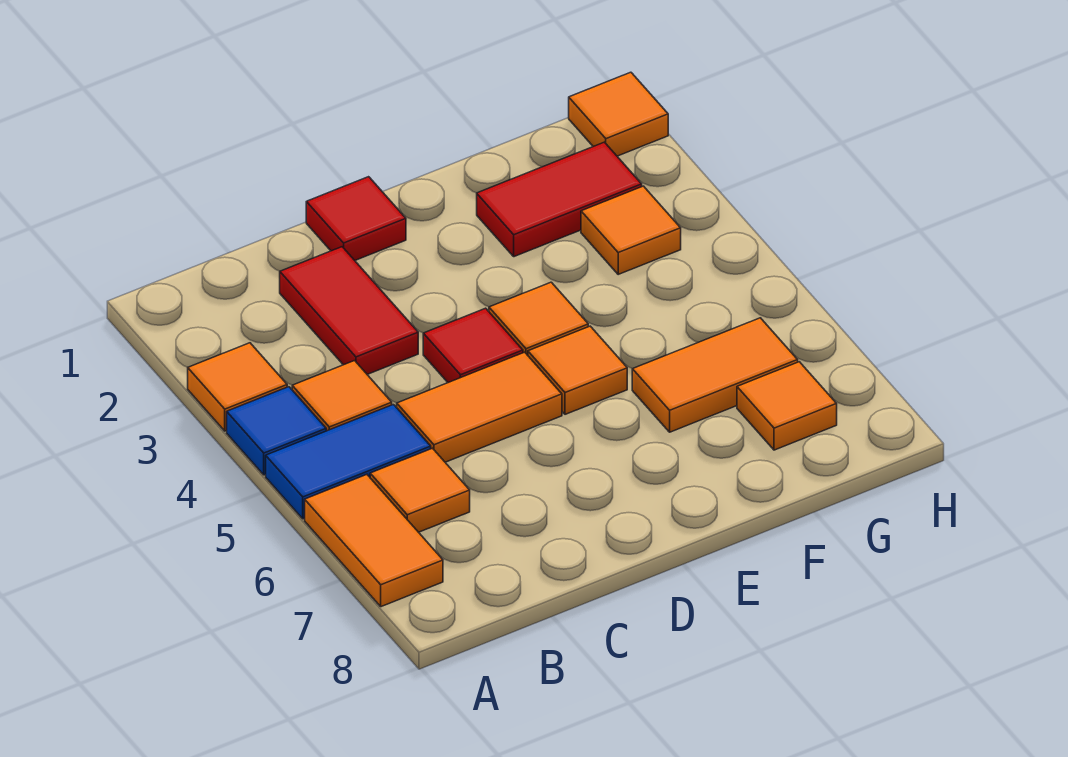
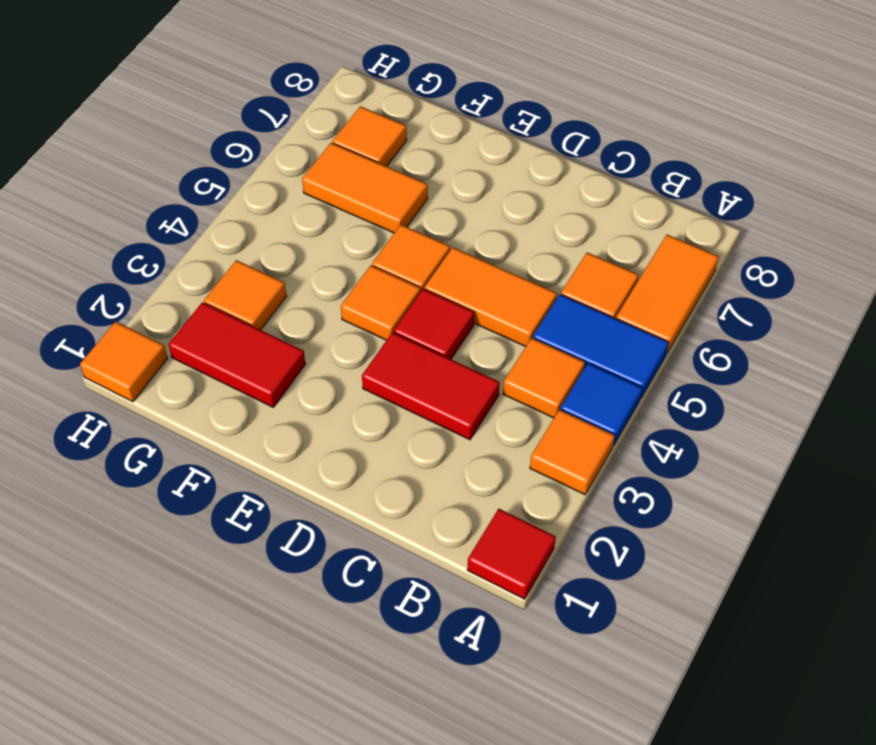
red tile C2:C3 level 1 -> red tile C3:D3 level 1
red tile D1 level 1 -> red tile A1 level 1

